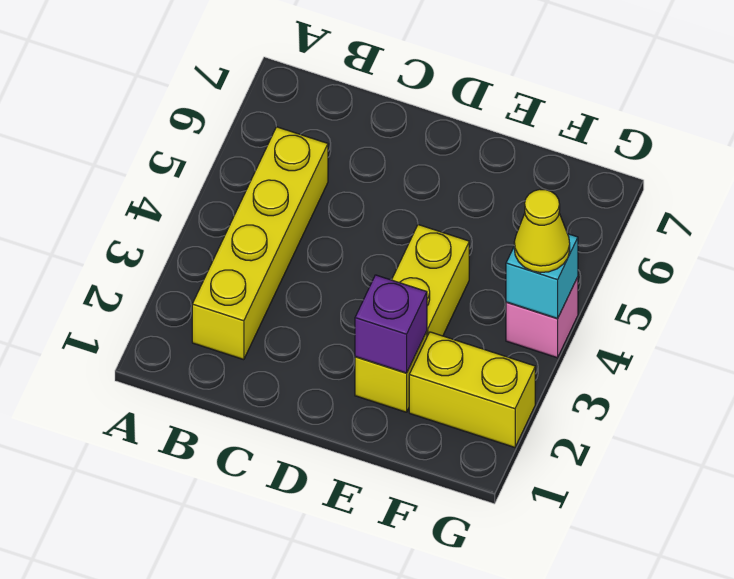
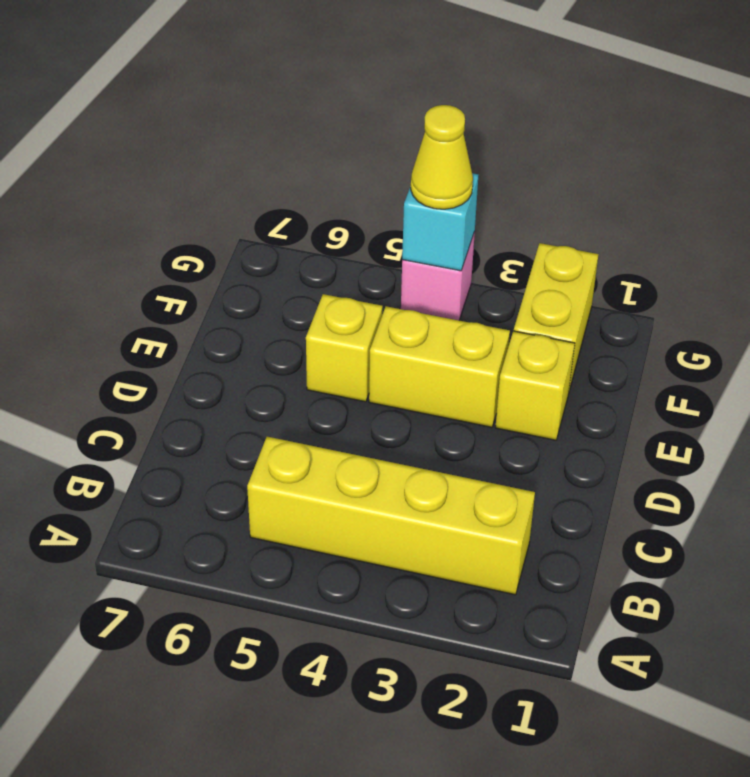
purple brick E2 level 2 -> none
none -> yellow brick E5 level 1

